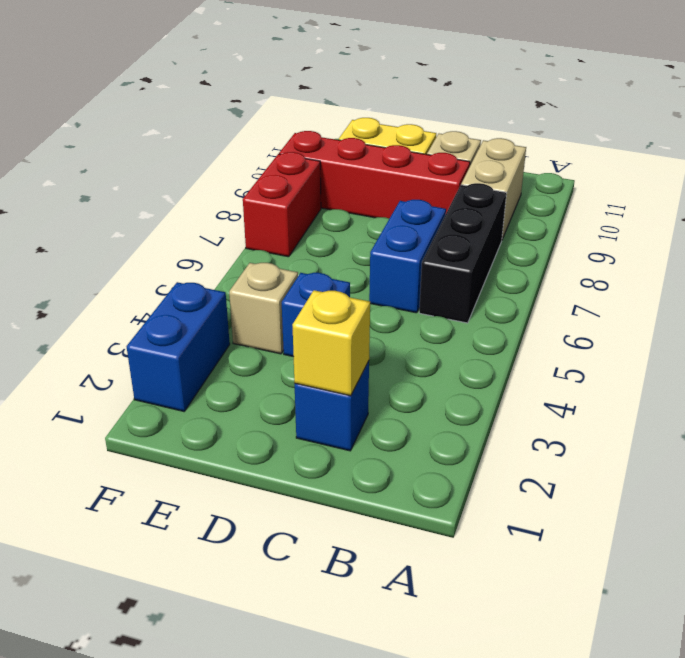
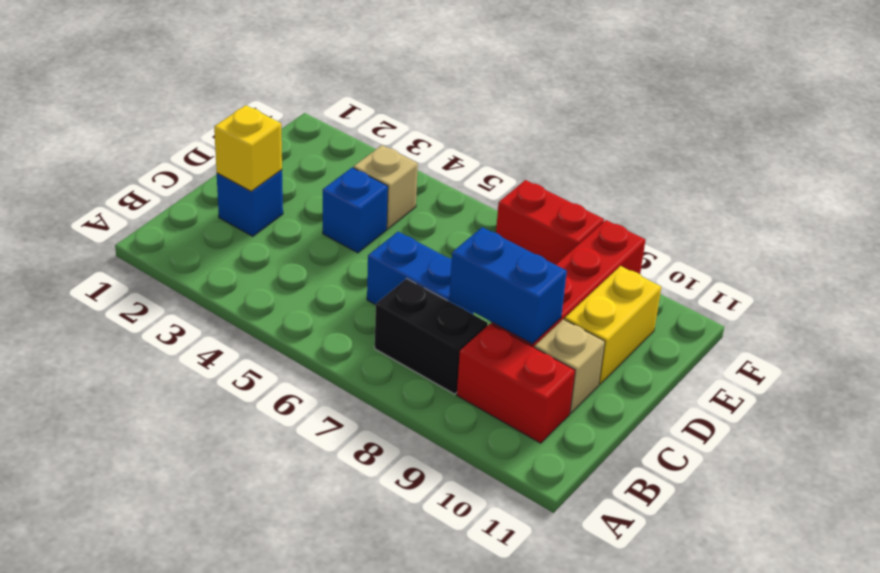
black brick B6:B8 level 1 -> black brick B7:B8 level 1
tan brick B9:B10 level 1 -> red brick B9:B10 level 1
blue brick F2:F3 level 1 -> blue brick C8:C9 level 2

